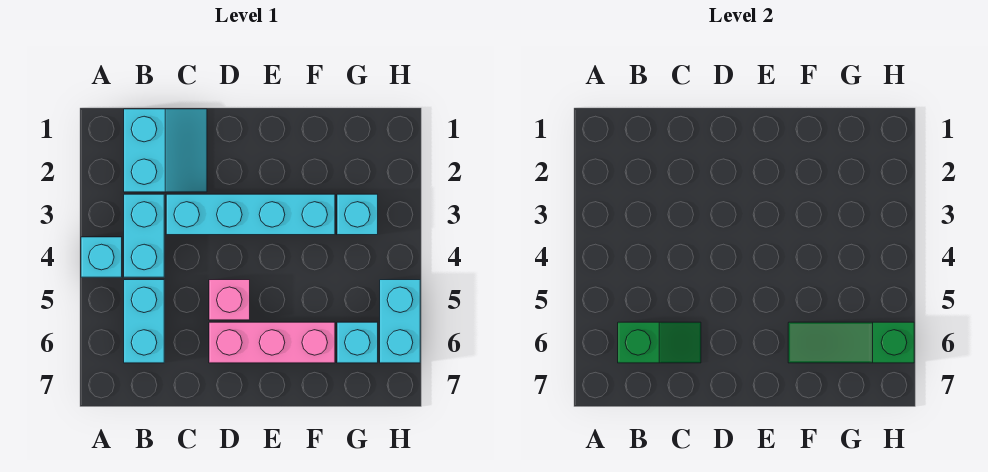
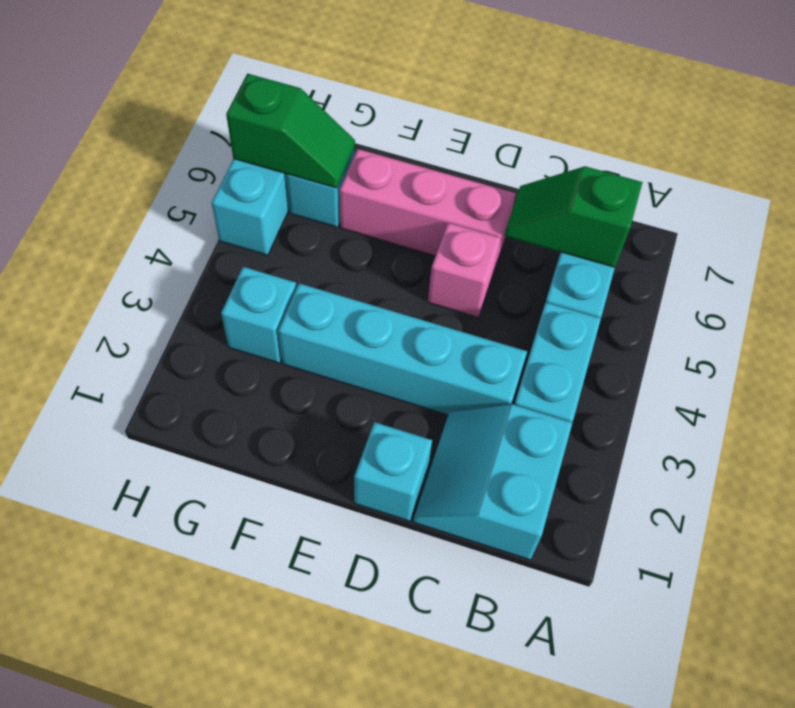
cyan brick A4 level 1 -> cyan brick D1 level 1
green slope F6:H6 level 2 top H -> green slope G6:H6 level 2 top H

